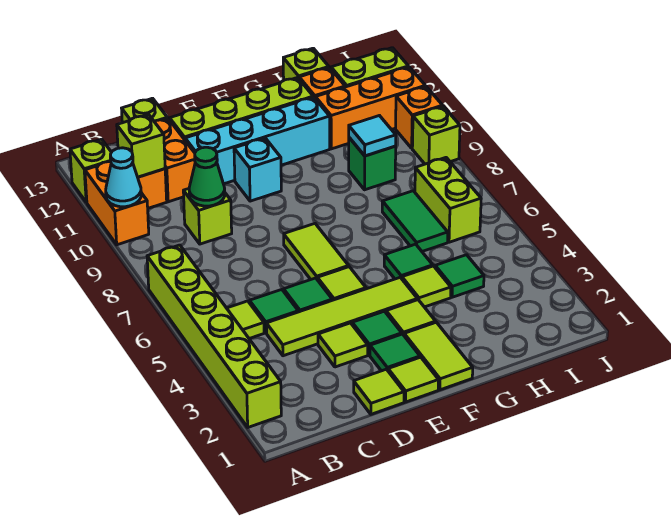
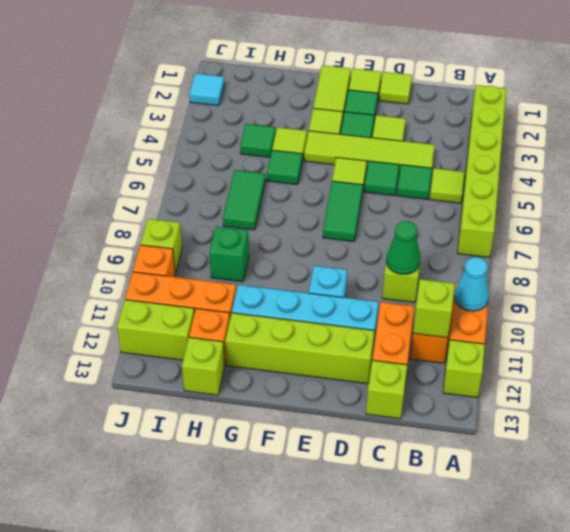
lime tile E6:E7 level 1 -> green tile E6:E7 level 1
cyan tile H9 level 2 -> cyan tile J2 level 1
lime brick I6:I7 level 1 -> none

